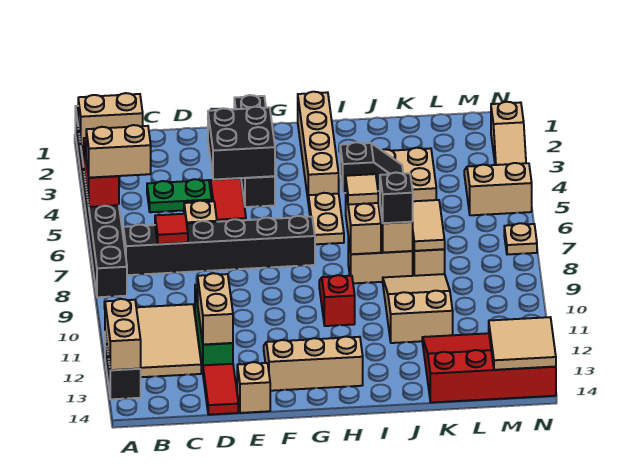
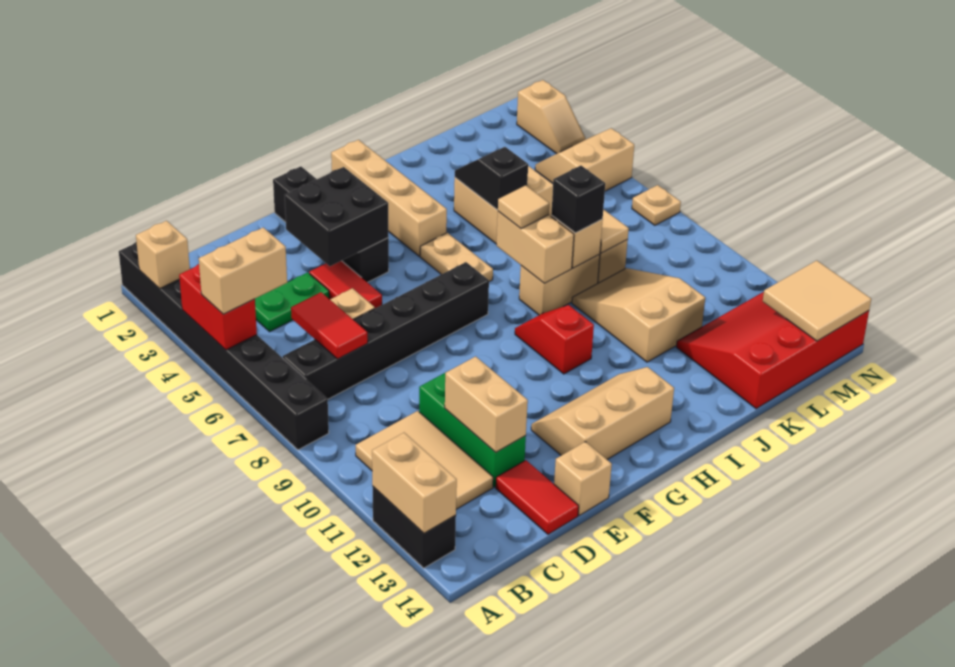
tan brick A2:B2 level 2 -> tan brick A2 level 2
red tile C7 level 2 -> red tile C6:C7 level 2
black slope I5:J5 level 2 top I -> black slope J4:J5 level 2 top 5

